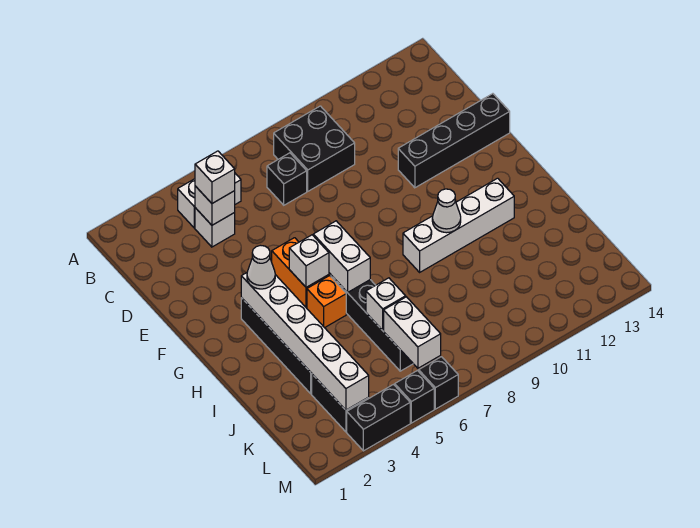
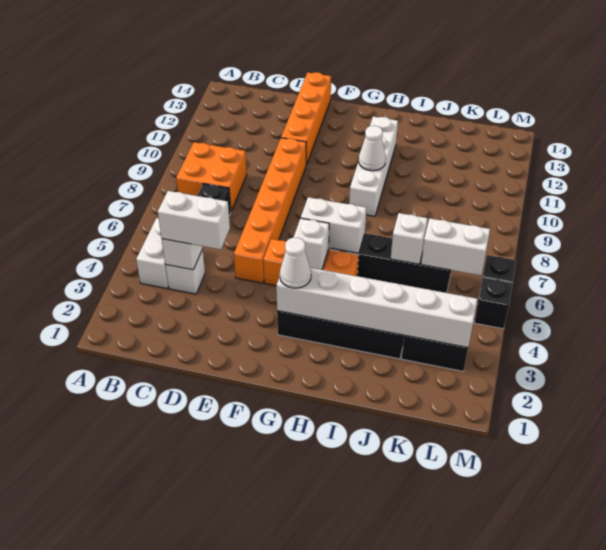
black brick B8:C9 level 1 -> orange brick B8:C9 level 1
white brick C4 level 3 -> white brick C4:D4 level 3
none -> orange brick E5:E10 level 1
black brick E11:E14 level 1 -> orange brick E11:E14 level 1
black brick M3:M4 level 1 -> none

